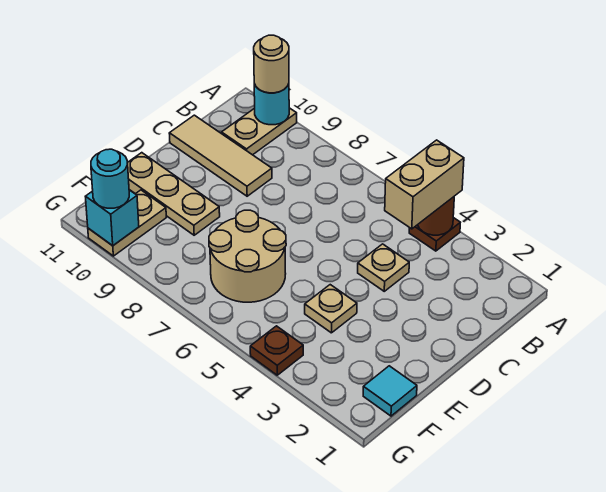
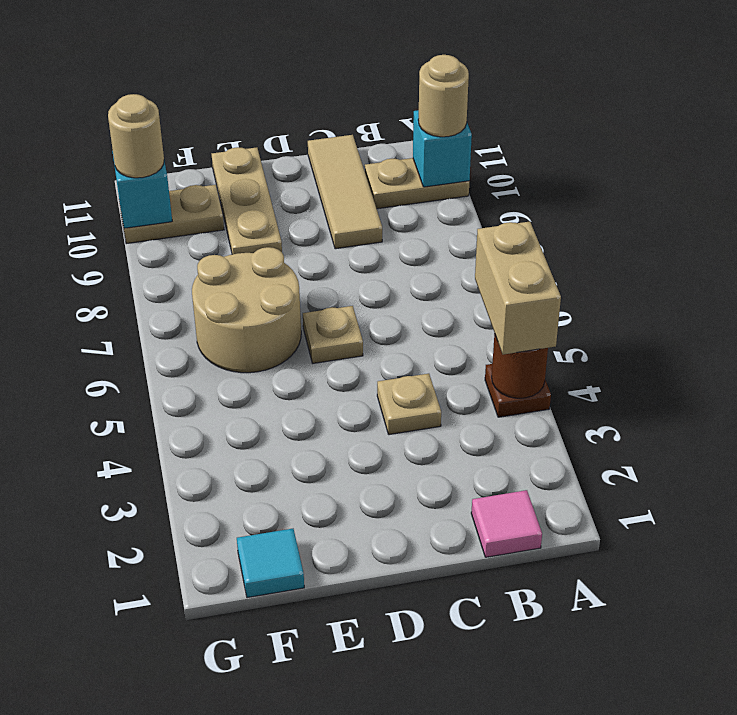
tan brick A4:B4 level 3 -> tan brick A4:A5 level 3
cyan round brick A10 level 2 -> cyan brick A10 level 2
none -> pink tile B1 level 1
tan plate E4 level 1 -> tan plate D6 level 1
brown plate G4 level 1 -> none
cyan round brick G10 level 3 -> tan round brick G10 level 3

